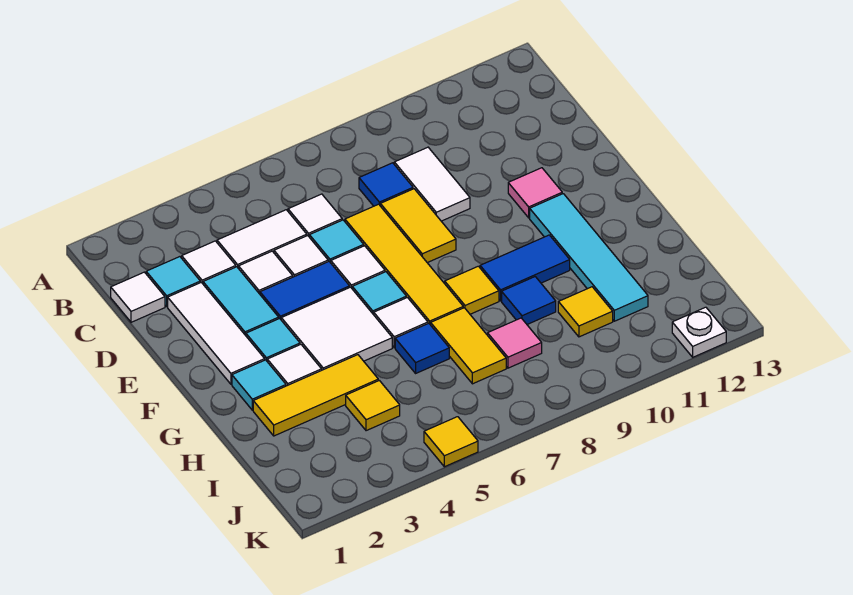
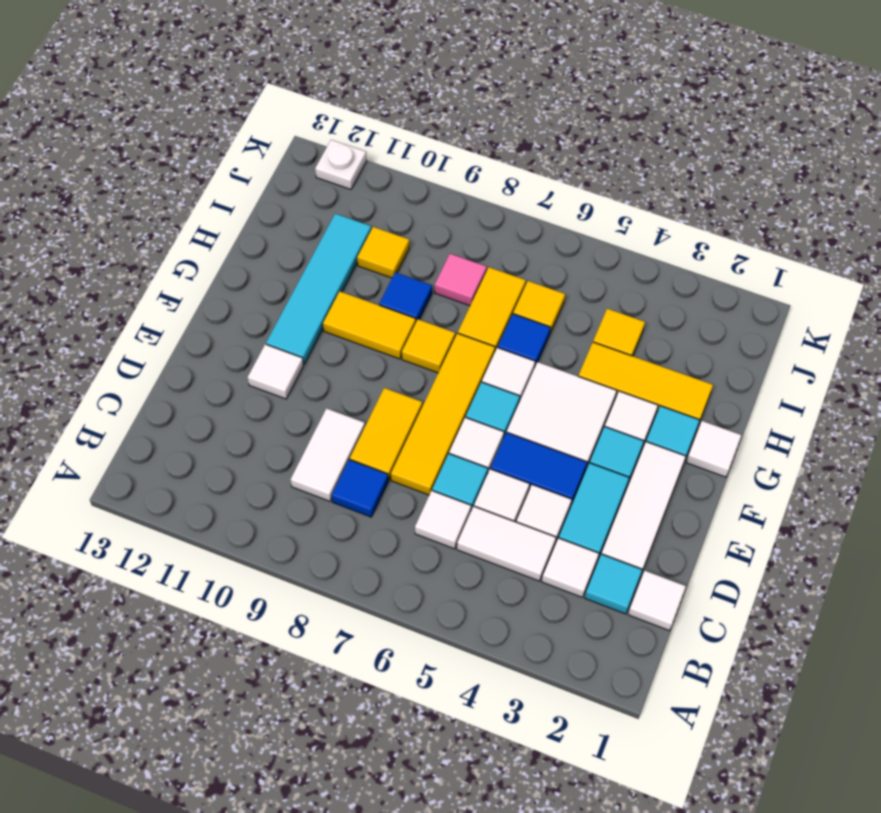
pink tile E11 level 1 -> white tile E11 level 1
none -> white tile G1 level 1
blue tile G9:G10 level 1 -> yellow tile G9:G10 level 1
yellow tile K5 level 1 -> yellow tile I6 level 1

